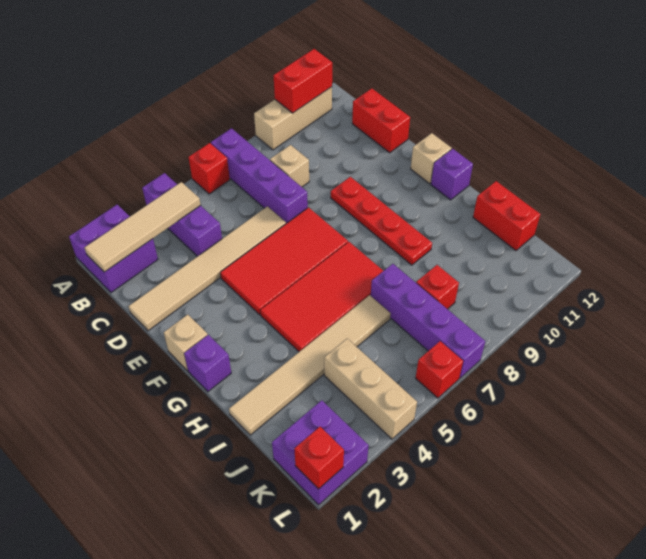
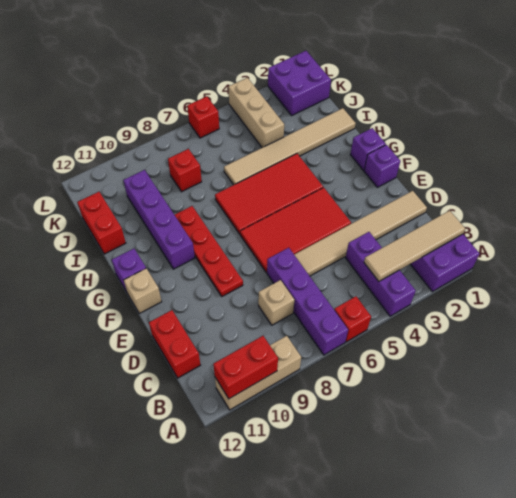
tan brick F1 level 1 -> purple brick F1 level 1
purple brick I7:L7 level 1 -> purple brick G10:J10 level 1
red brick L1 level 2 -> none

